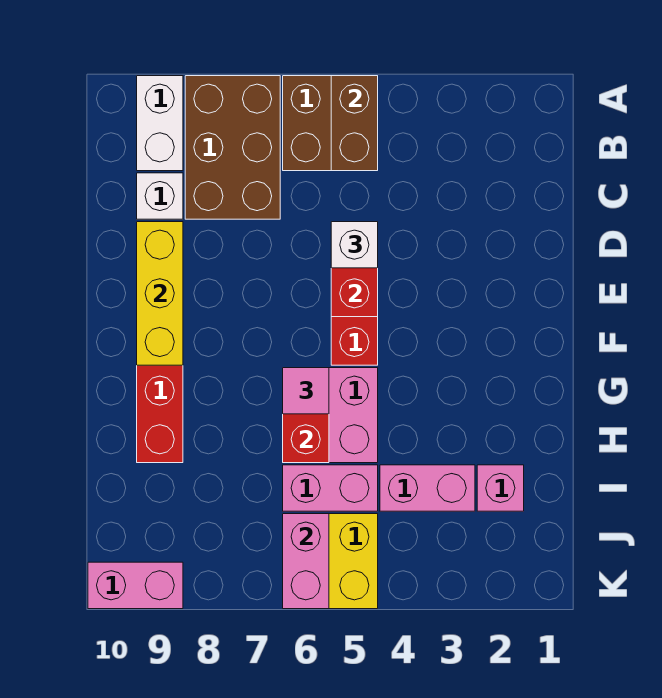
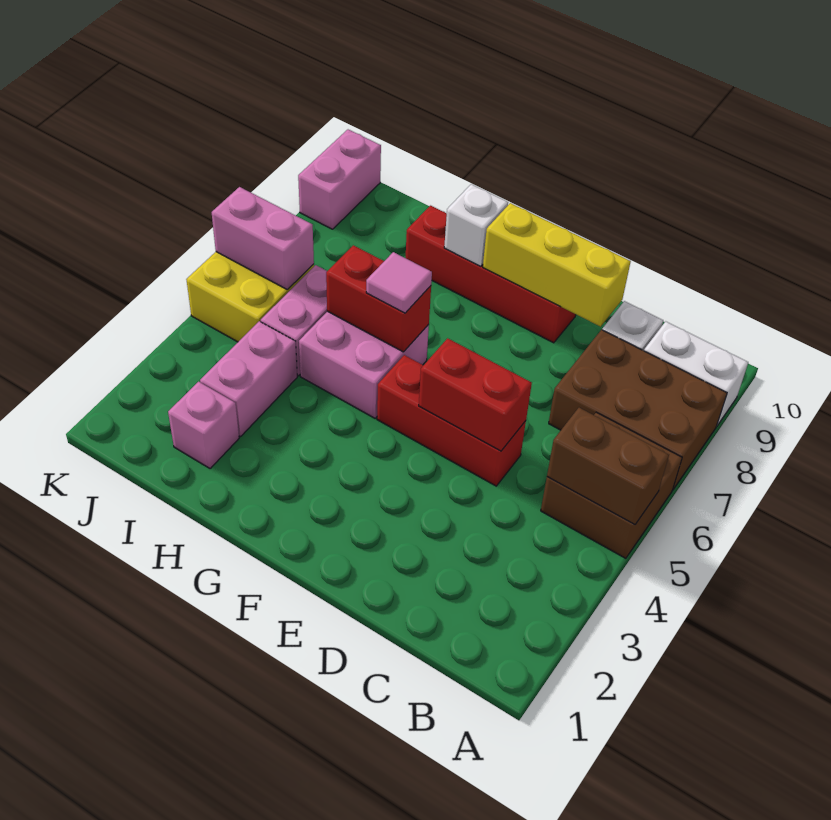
white brick D5 level 3 -> white brick G9 level 2

